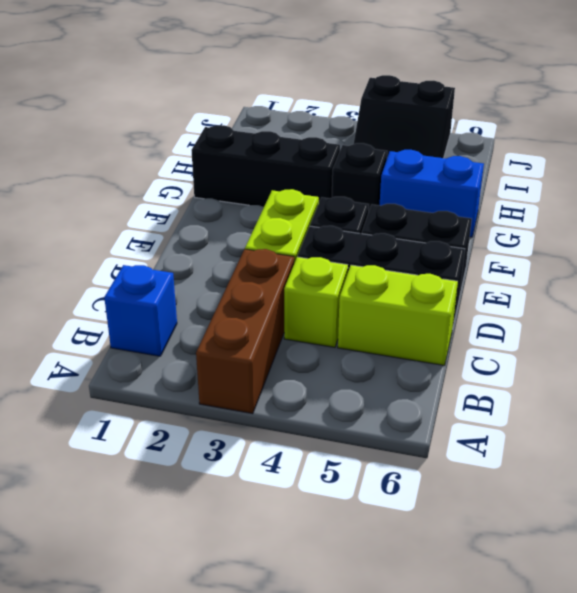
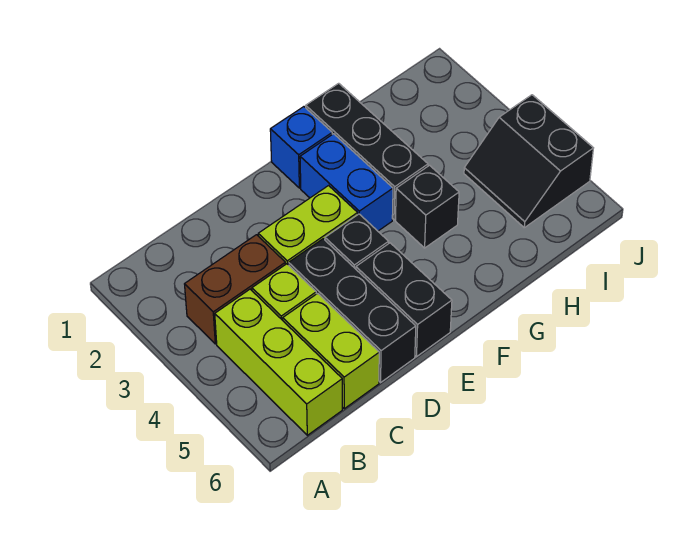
brown brick A3:C3 level 1 -> brown brick B3:C3 level 1
blue brick B1 level 1 -> blue brick F1 level 1
none -> lime brick B4:B6 level 1
blue brick G5:G6 level 1 -> blue brick F2:F3 level 1

